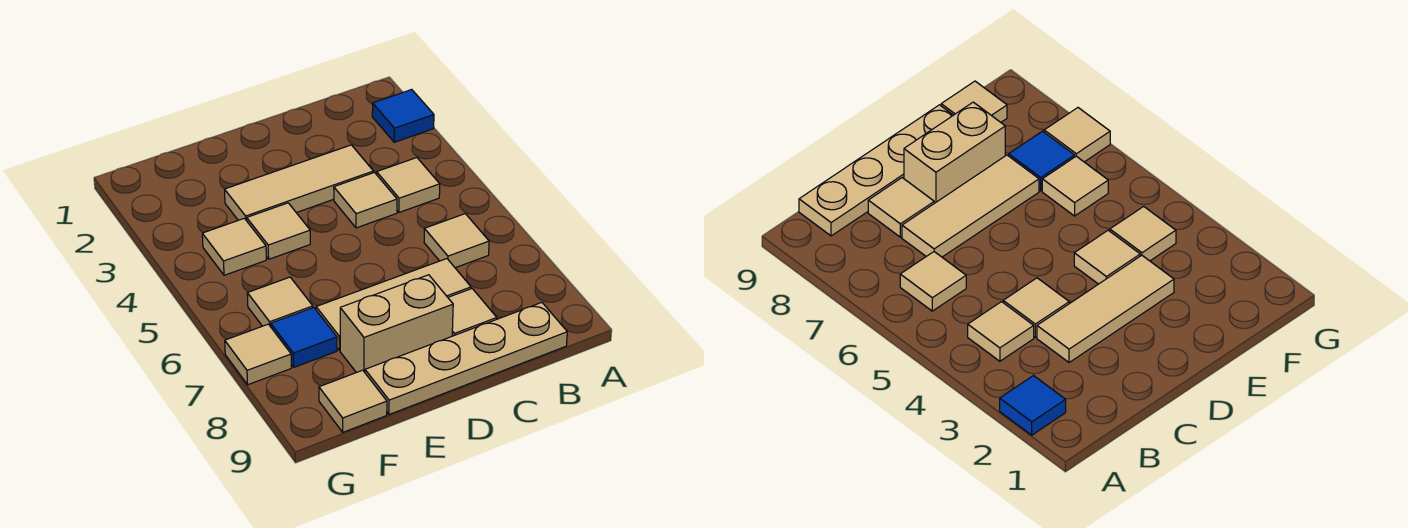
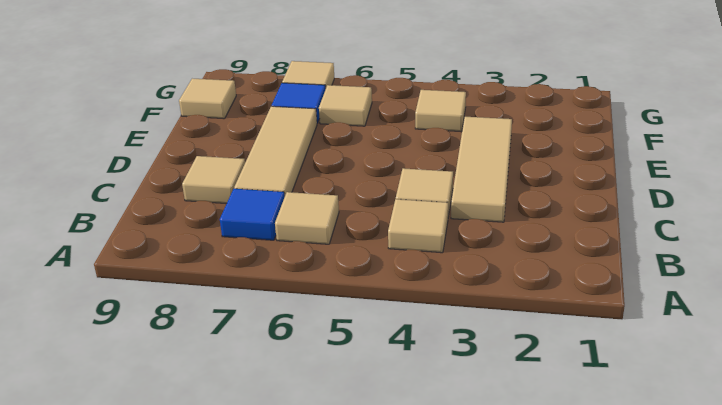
blue tile A2 level 1 -> blue tile B7 level 1
tan plate B9:E9 level 1 -> none
tan brick D8:E8 level 1 -> none
tan tile E4 level 1 -> none

